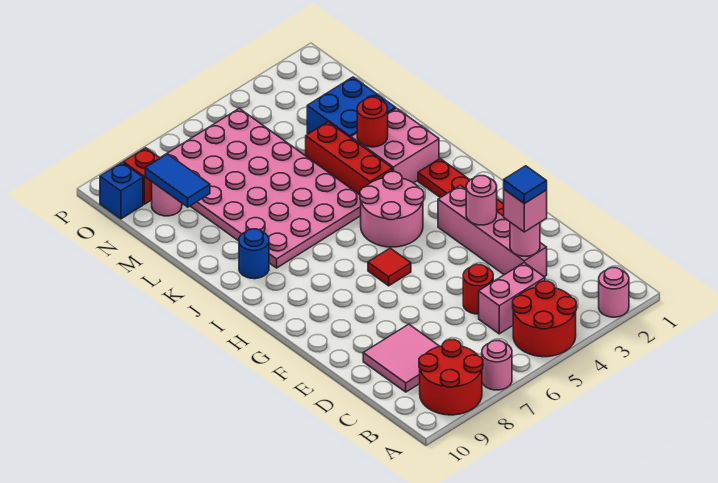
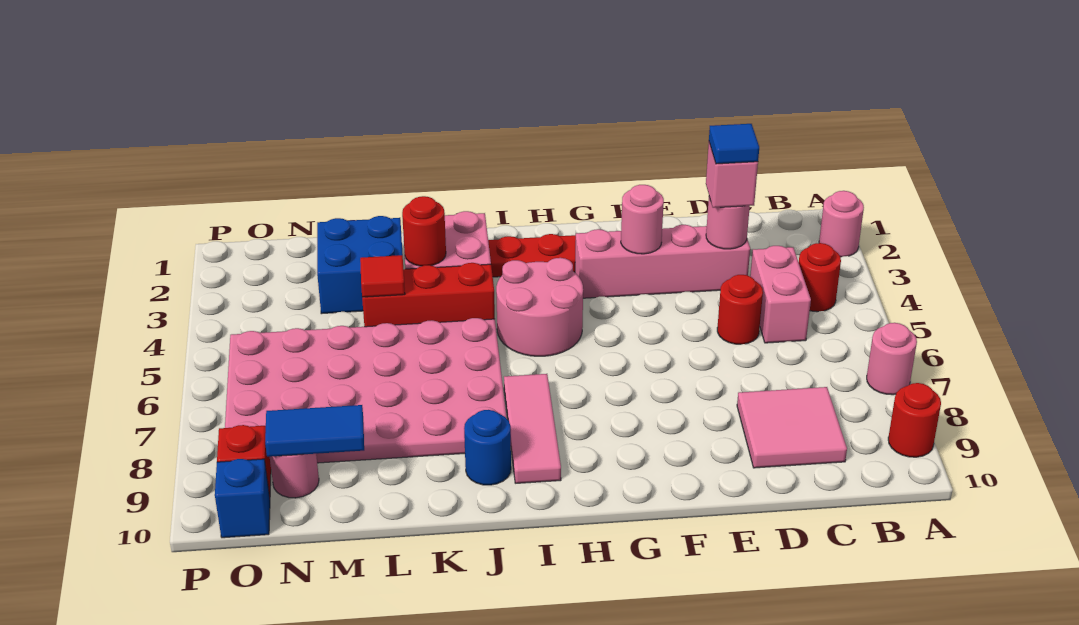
red round brick A4:B5 level 1 -> red round brick B4 level 1
red round brick A8:B9 level 1 -> red round brick A9 level 1
red tile G6 level 1 -> red tile L4 level 2
none -> pink tile I7:I9 level 1

